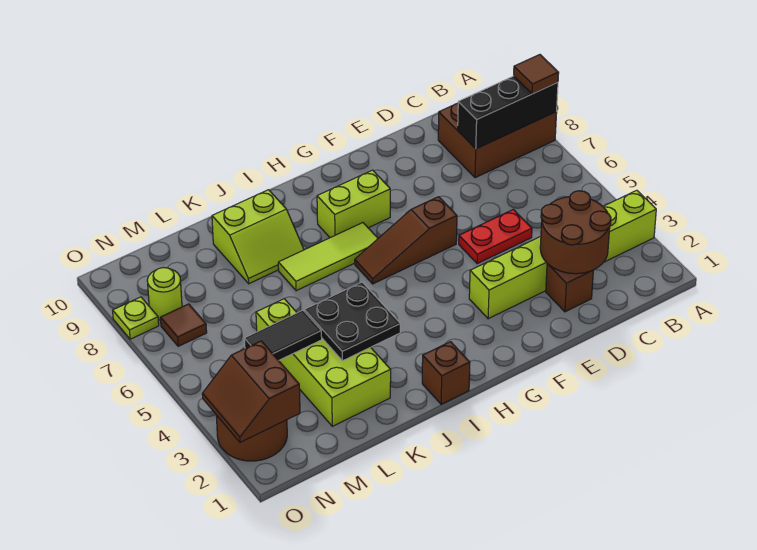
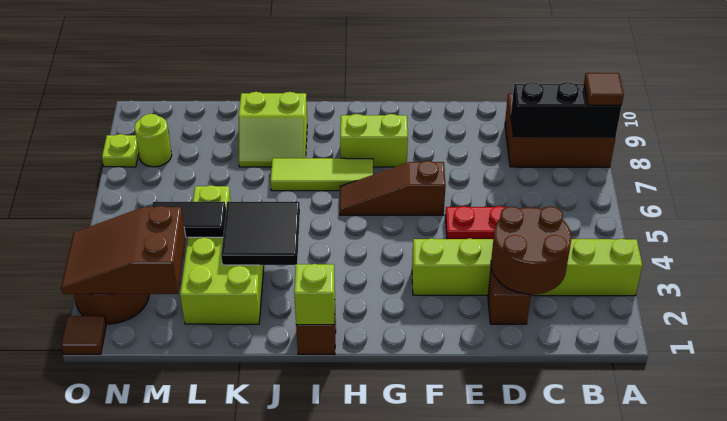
none -> lime brick I1 level 2
black plate J3:K4 level 2 -> black tile J3:K4 level 2
brown slope N2:O3 level 2 top N -> brown slope M2:O3 level 2 top M
brown tile N7 level 1 -> brown tile O1 level 1

